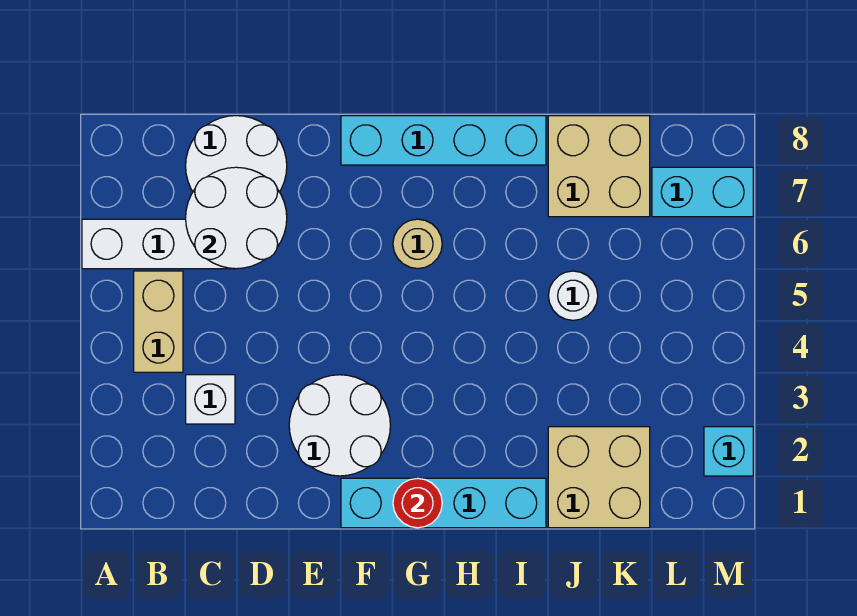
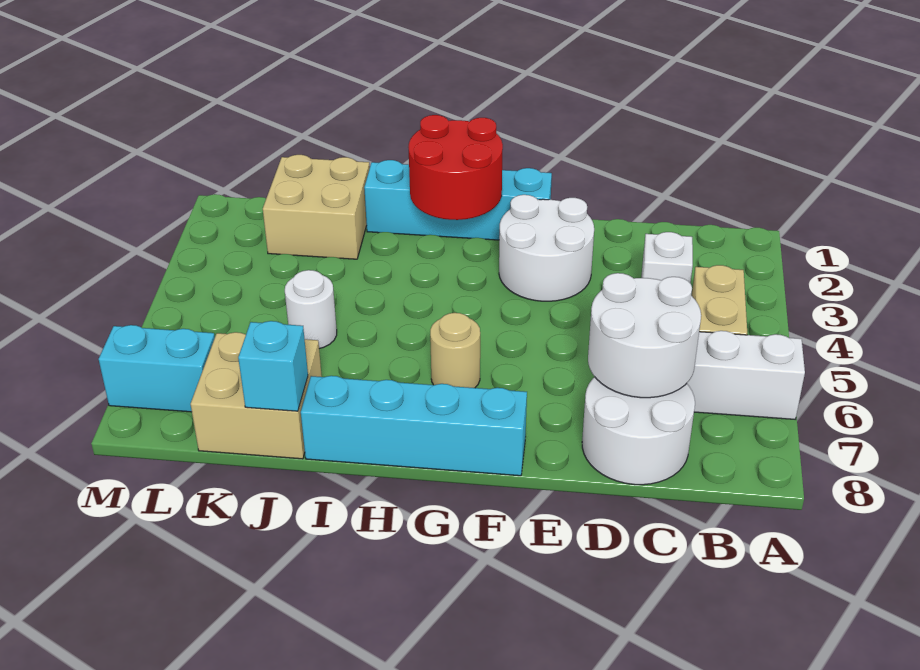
red round brick G1 level 2 -> red round brick G1:H2 level 2
cyan brick M2 level 1 -> cyan brick J8 level 2

